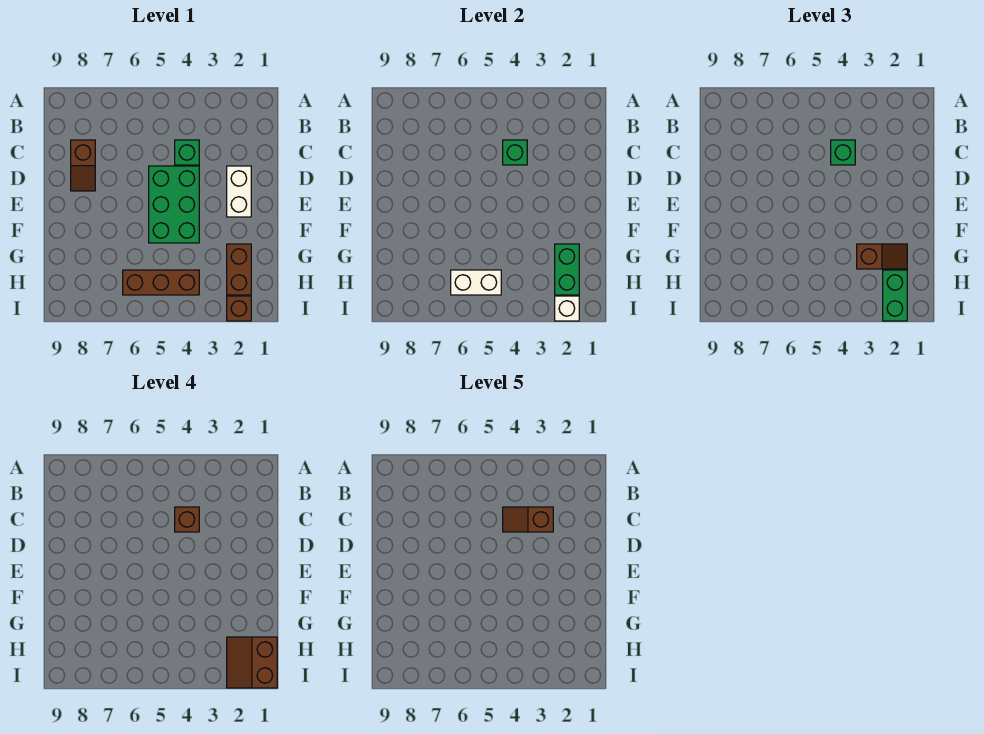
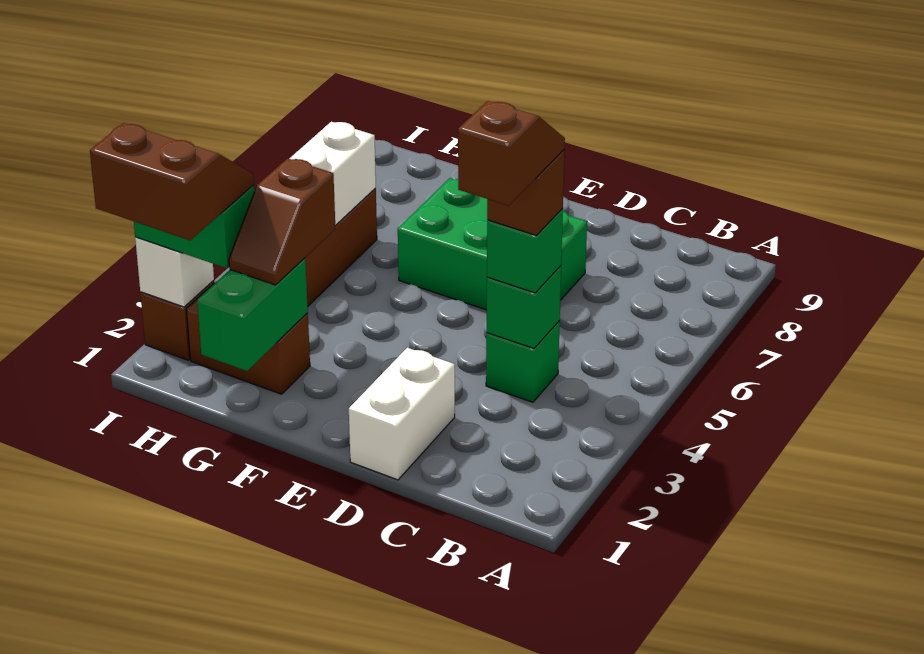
brown slope C8:D8 level 1 top C -> none
white brick D2:E2 level 1 -> white brick D1:D2 level 1
green brick D4:F5 level 1 -> green brick D6:F7 level 1
green brick G2:H2 level 2 -> green brick G1:G2 level 2

